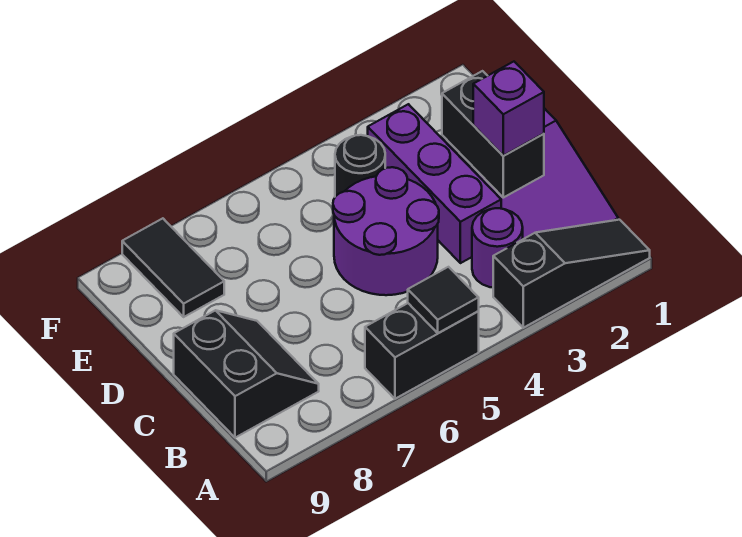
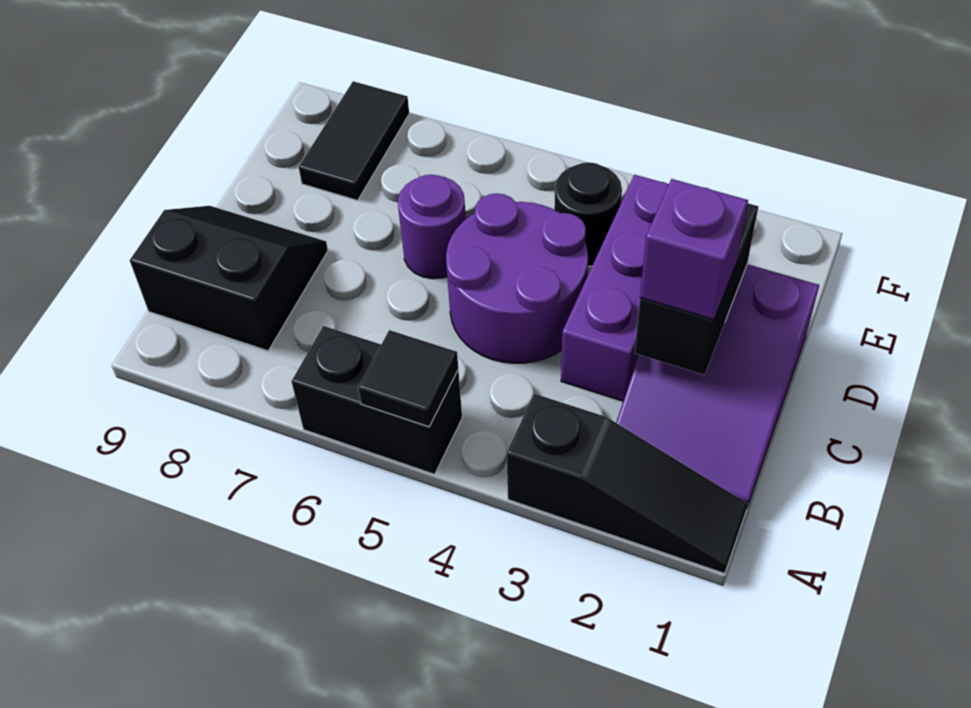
purple round brick B3 level 1 -> purple round brick D6 level 1
black slope B8:C9 level 1 top 9 -> black slope B8:C9 level 1 top B

